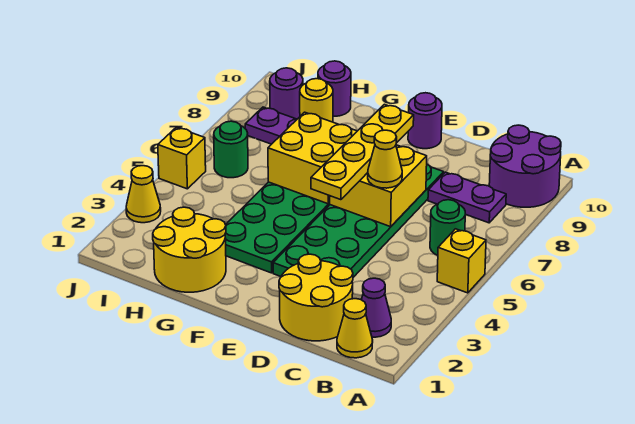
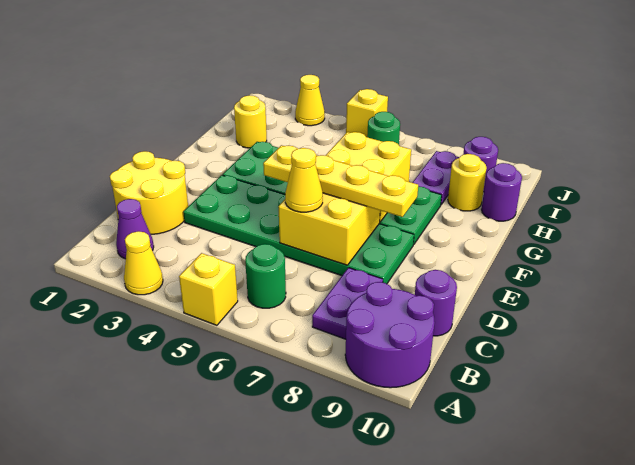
yellow cone B1 level 1 -> yellow cone A3 level 1
purple round brick E10 level 1 -> purple round brick C10 level 1
yellow round brick G1:H2 level 1 -> yellow round brick H2 level 1

